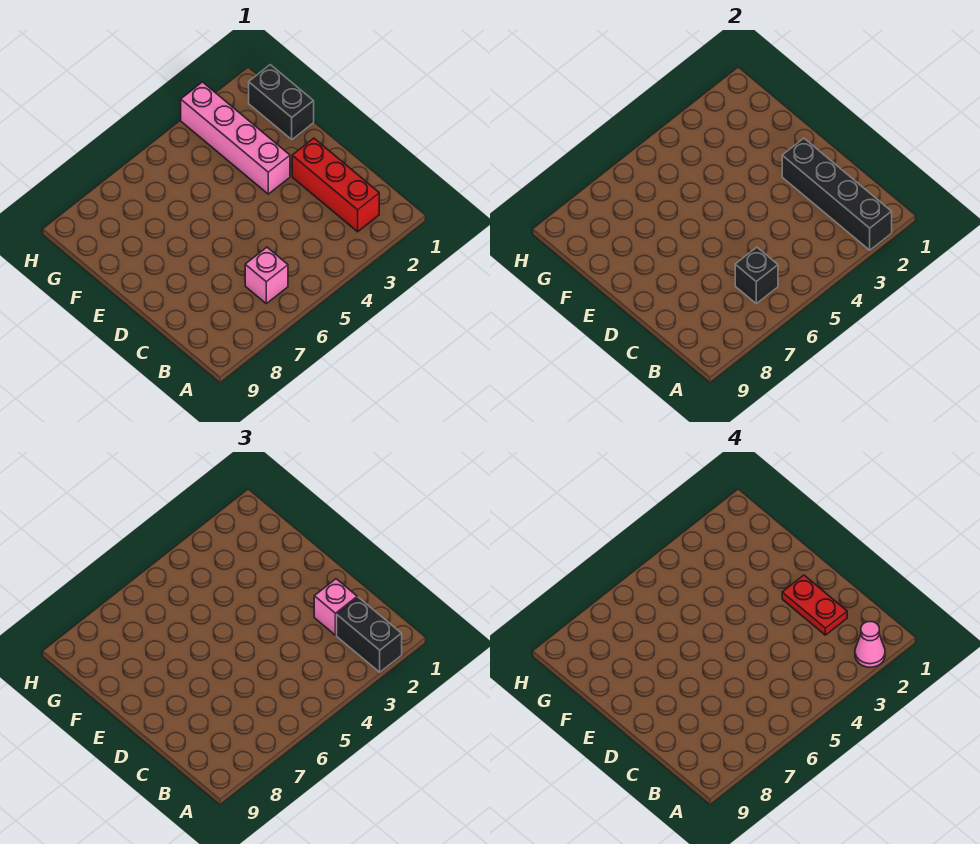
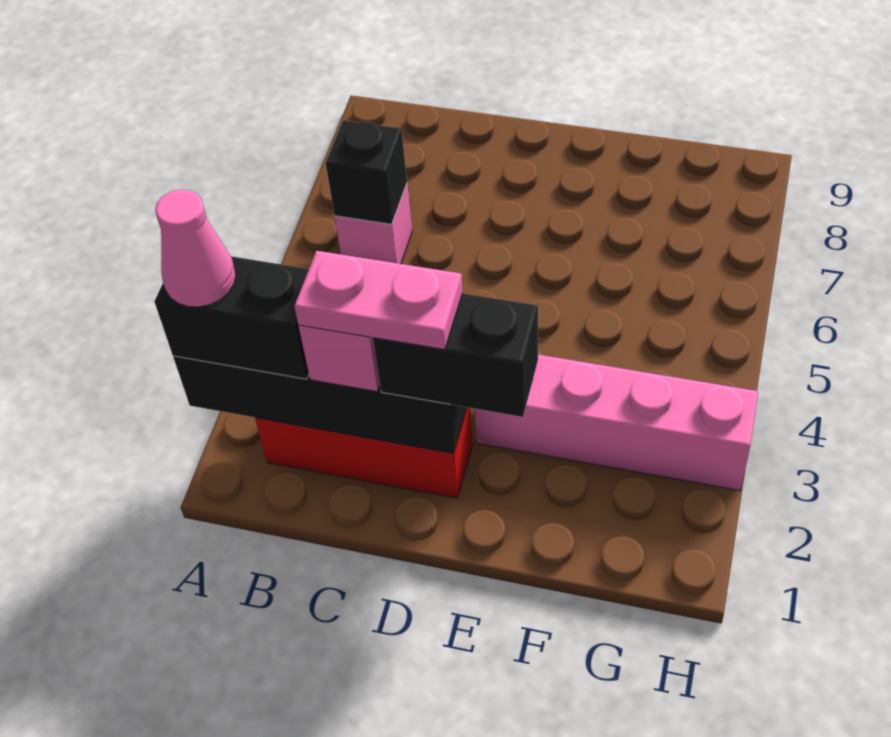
red plate C2:D2 level 4 -> pink plate C2:D2 level 4
black brick F1:G1 level 1 -> black brick D2:E2 level 3

